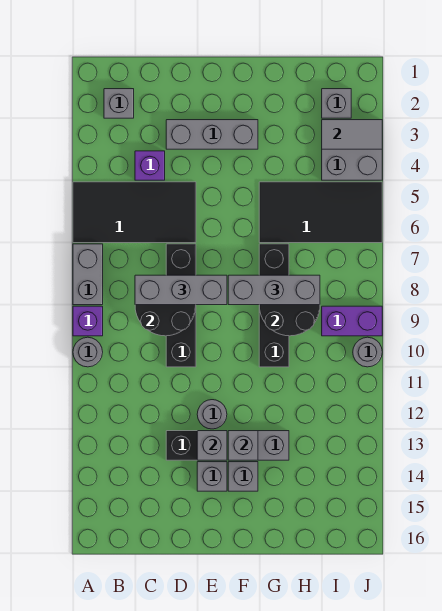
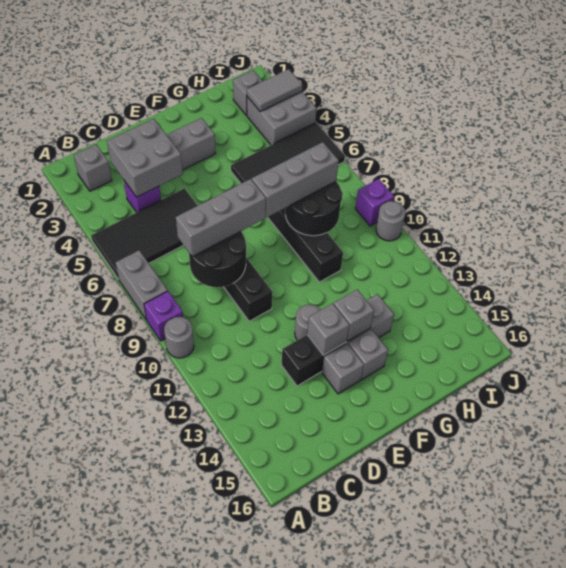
none -> grey brick C3:D4 level 2
purple brick I9:J9 level 1 -> purple brick J9 level 1

